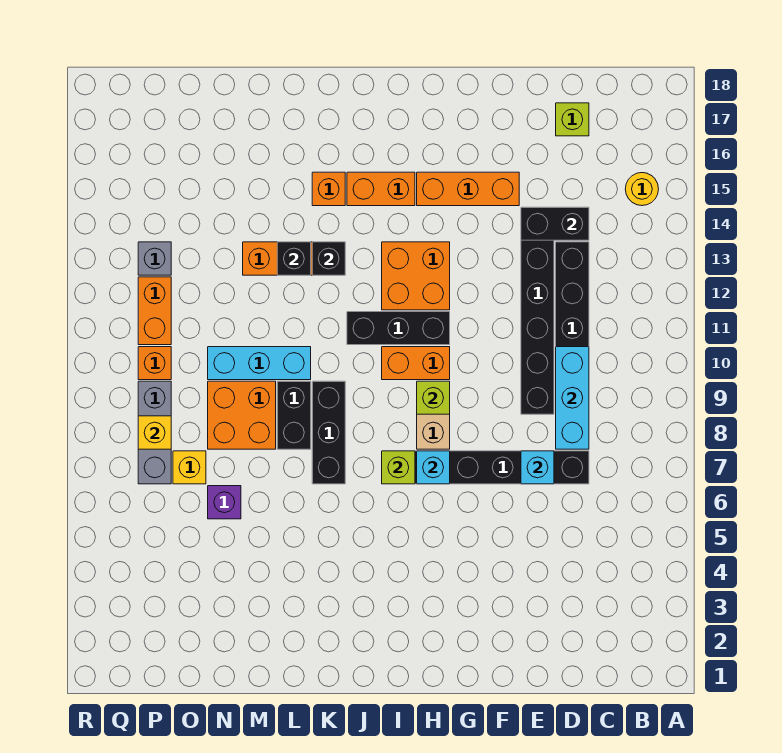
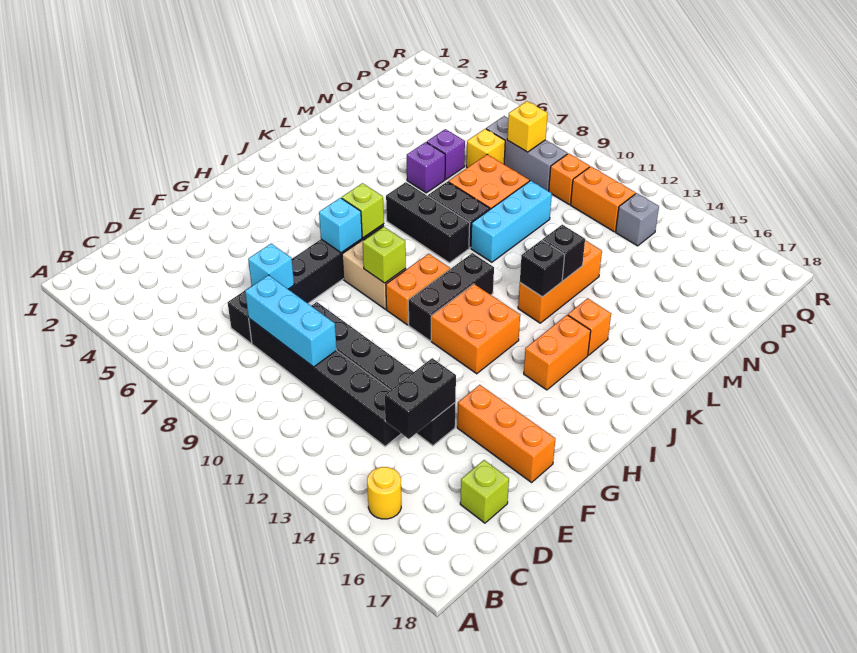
orange brick F15:H15 level 1 -> orange brick F15:F17 level 1
none -> purple brick M6 level 1

